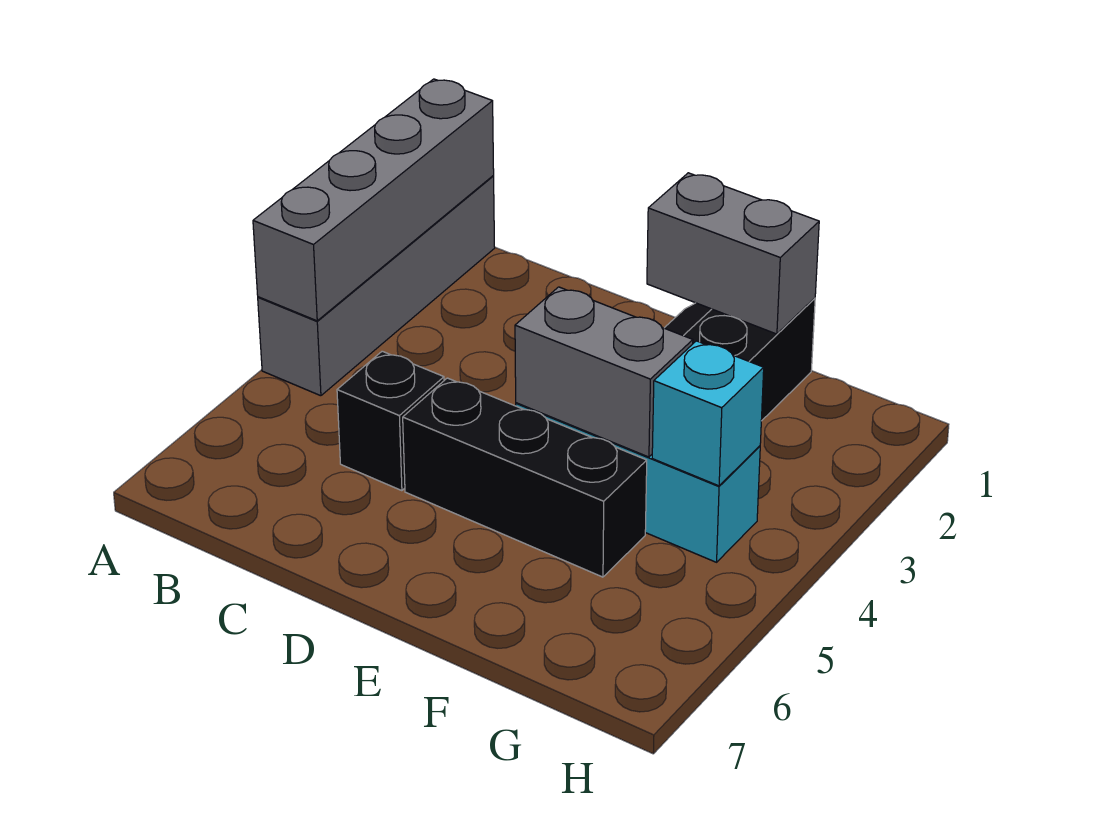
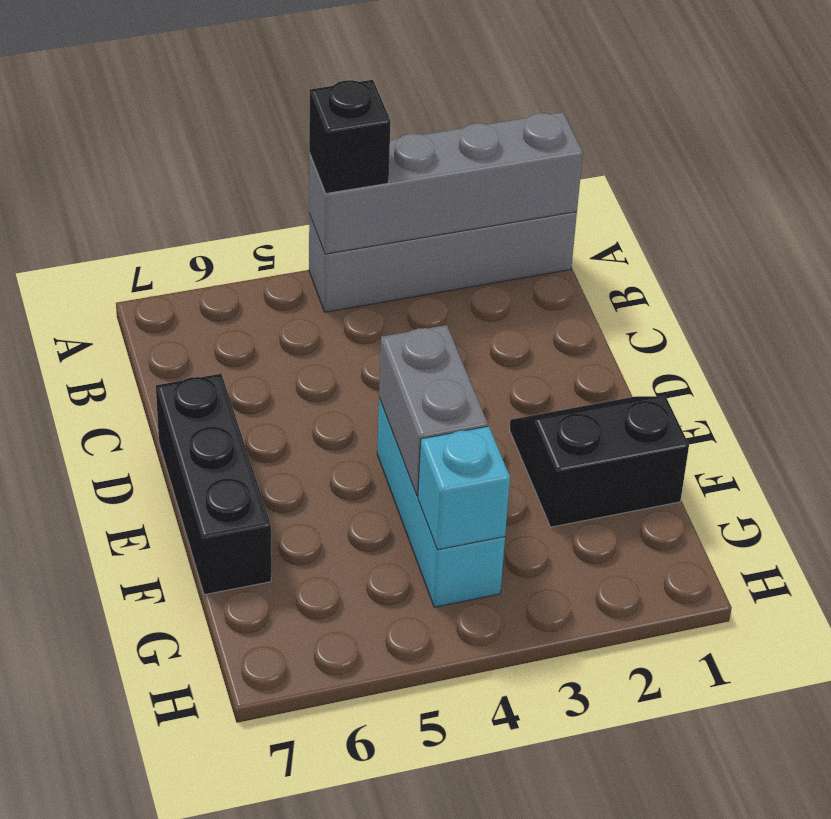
black brick C5 level 1 -> black brick A4 level 3
black brick D5:F5 level 1 -> black brick D7:F7 level 1
grey brick E1:F1 level 2 -> none

